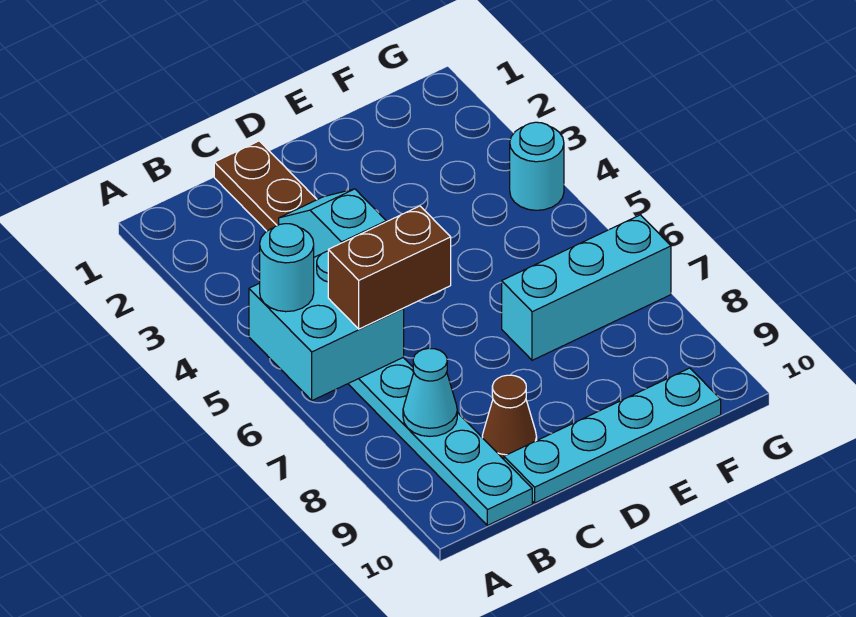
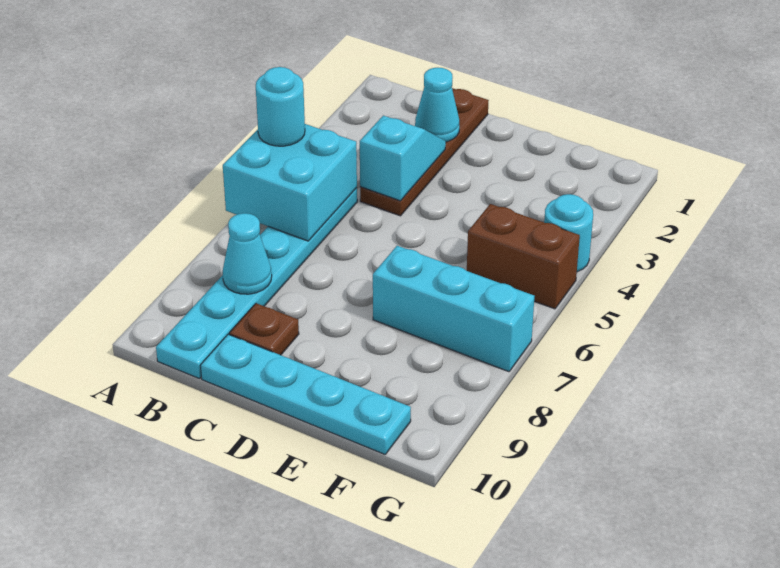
brown brick B6:C6 level 3 -> brown brick F5:G5 level 1
none -> cyan cone C2 level 2
brown cone C9 level 1 -> brown plate C9 level 1

